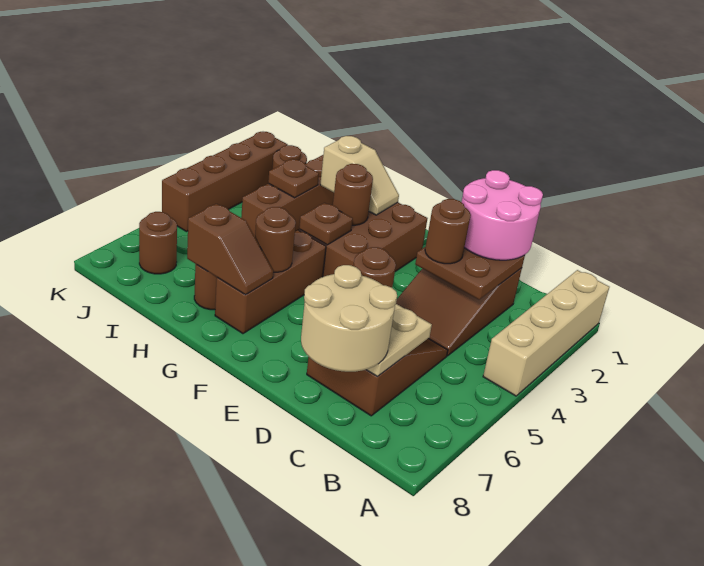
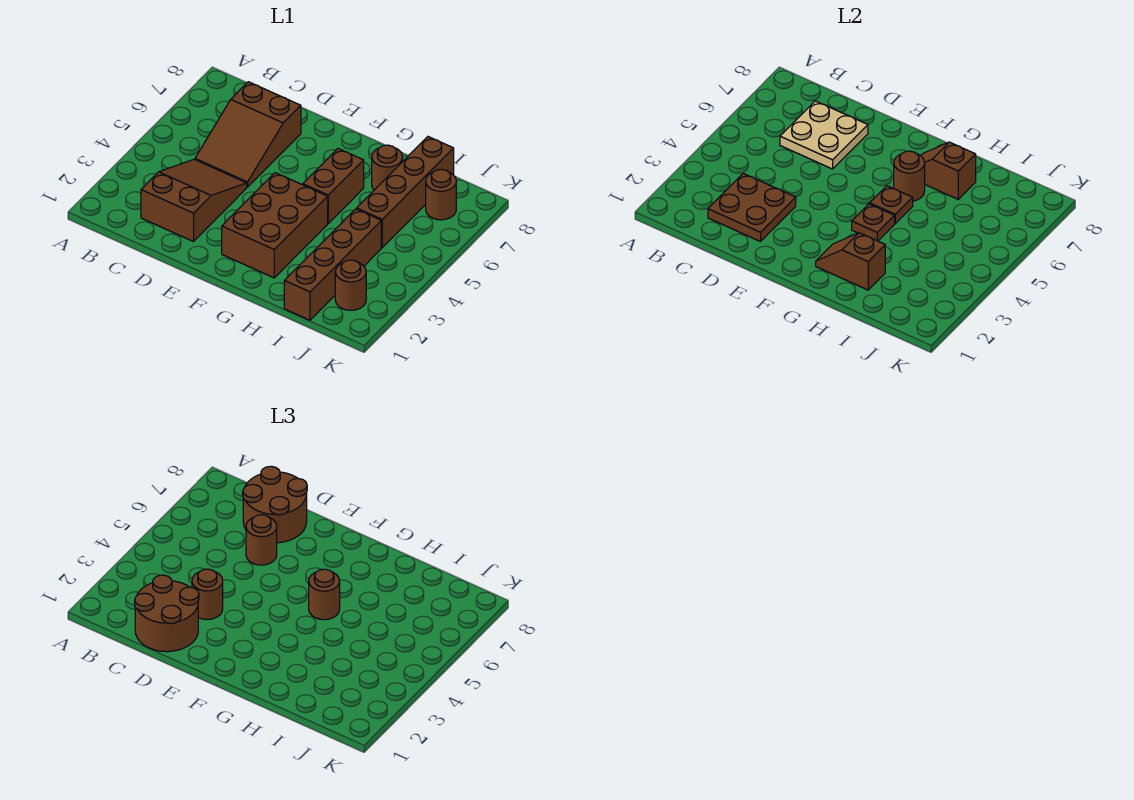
tan brick A1:A4 level 1 -> none
pink round brick C1:D2 level 3 -> brown round brick C1:D2 level 3
tan round brick C7:D8 level 3 -> brown round brick C7:D8 level 3
tan slope G2:H2 level 2 top H -> brown slope G2:H2 level 2 top H
brown round brick G3 level 2 -> brown round brick G5 level 3
brown brick G5:G7 level 1 -> brown brick G5:G6 level 1
brown plate I3 level 2 -> brown plate G5 level 2
brown brick K2:K5 level 1 -> brown brick I5:I8 level 1

